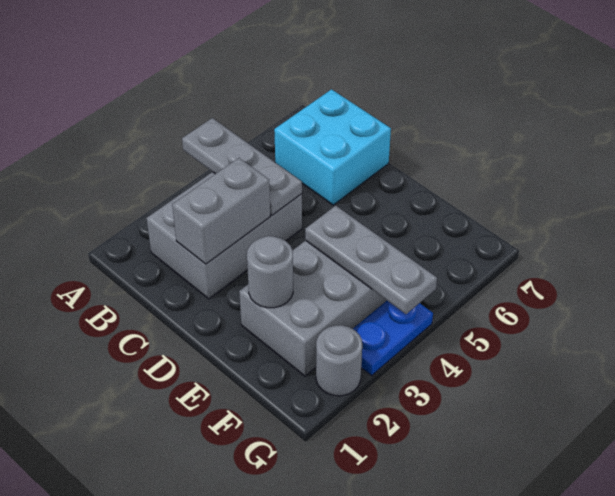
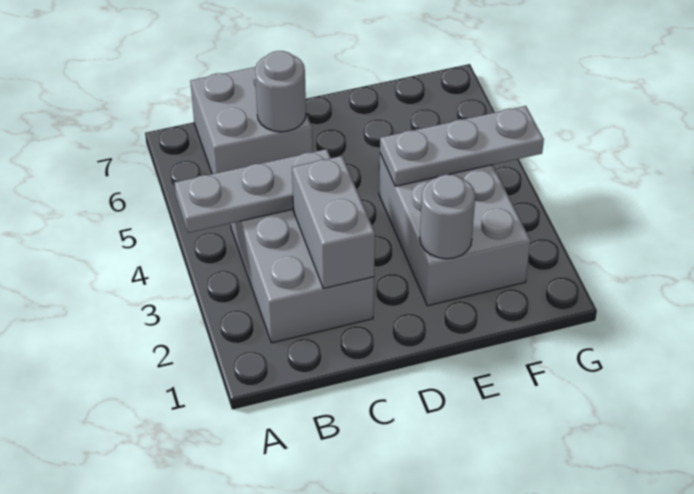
cyan brick B6:C7 level 1 -> grey brick B6:C7 level 1
grey round brick G2 level 1 -> grey round brick C6 level 2
blue plate G3:G4 level 1 -> none

